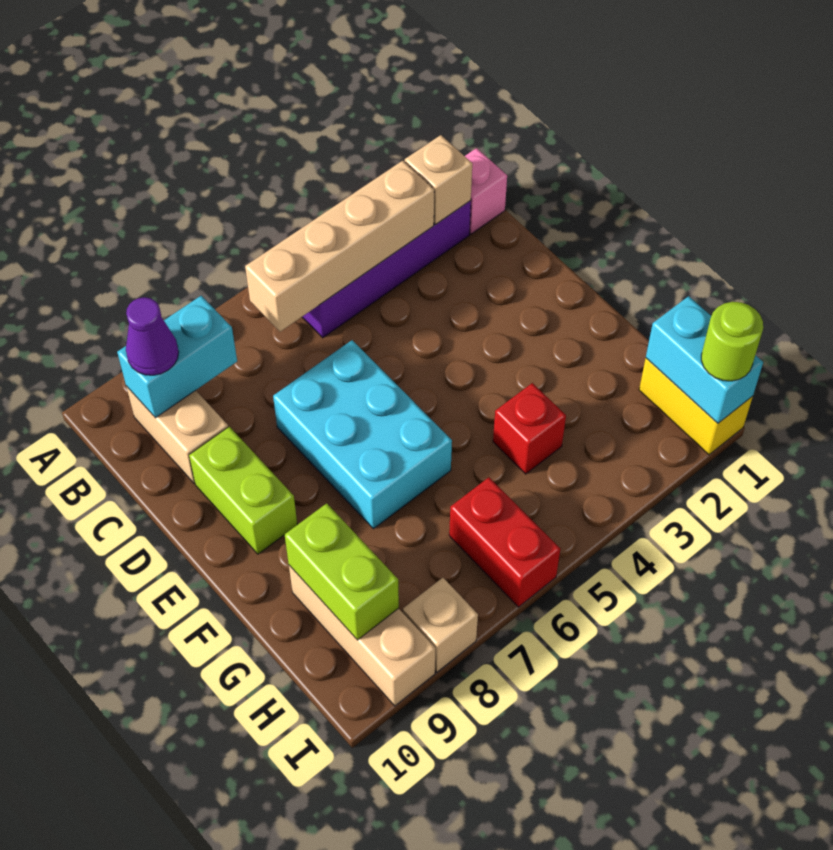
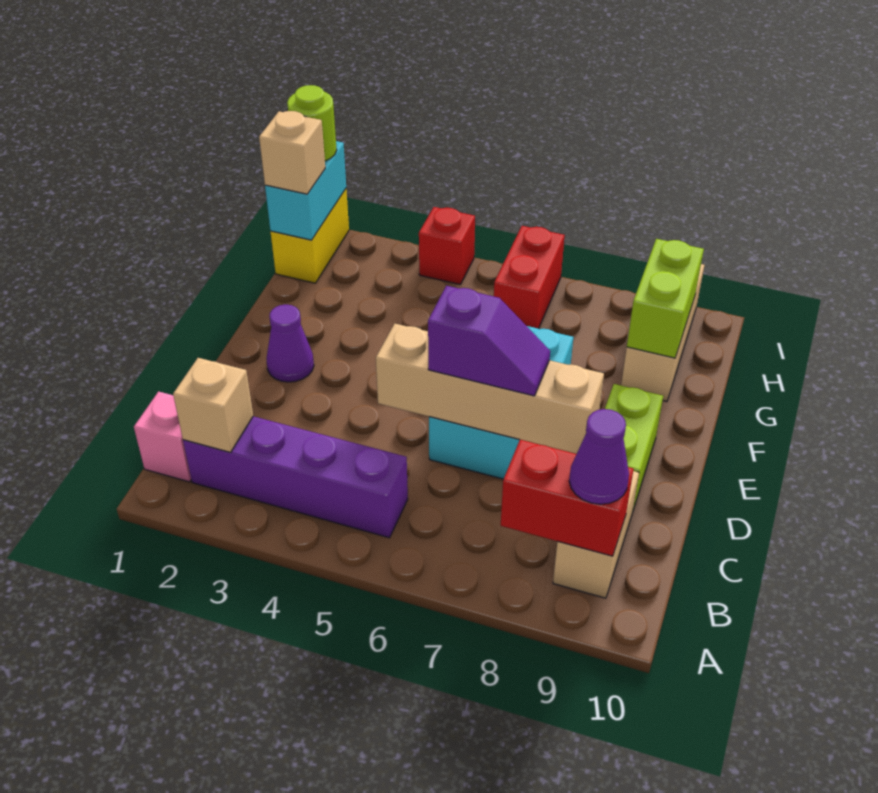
tan brick B3:B6 level 2 -> tan brick D5:D8 level 2
cyan brick B8:B9 level 2 -> red brick B8:B9 level 2
none -> purple slope D6:D7 level 3 top 6
none -> purple cone E2 level 1
red brick G4 level 1 -> red brick I4 level 1
tan brick I8 level 1 -> tan brick H1 level 3

